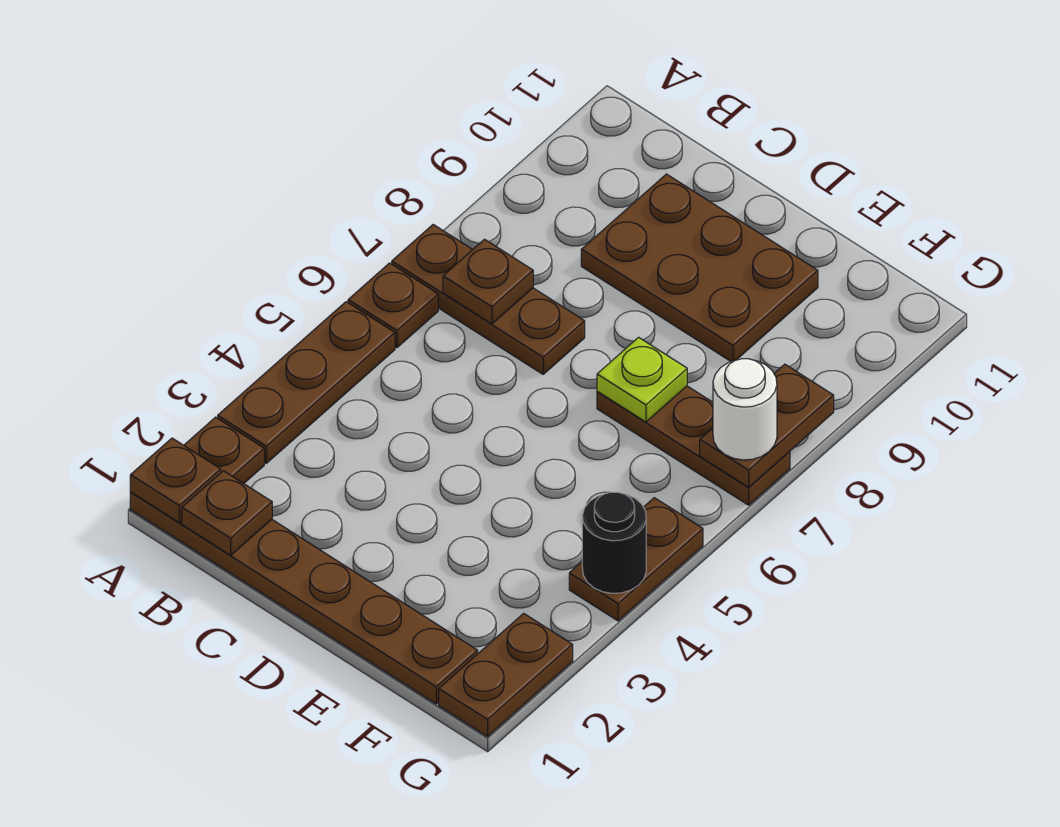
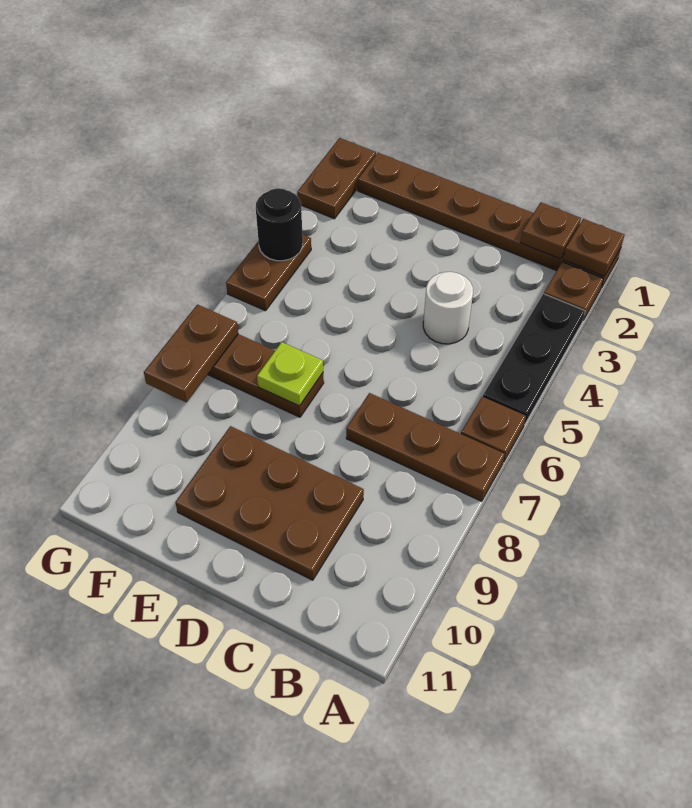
brown plate A3:A5 level 1 -> black plate A3:A5 level 1
brown plate B7 level 2 -> none
white round brick G7 level 3 -> white round brick C4 level 1

